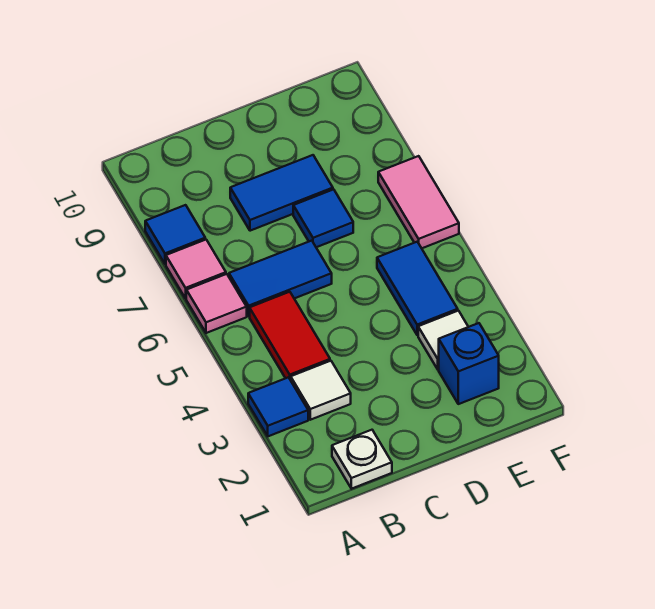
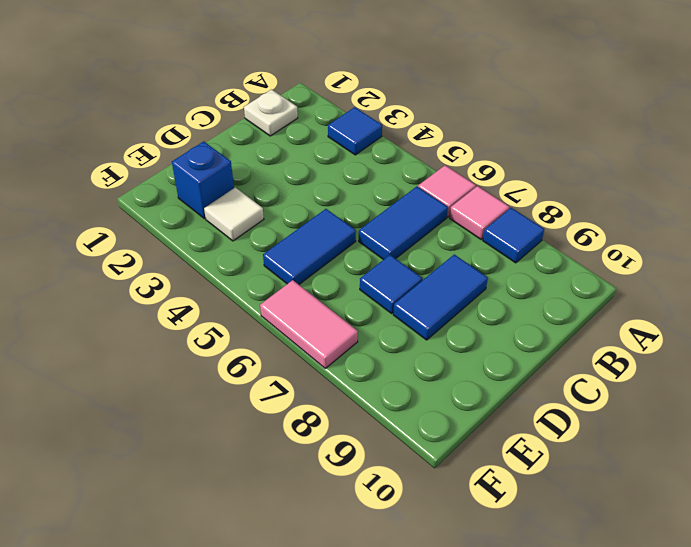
white tile B3 level 1 -> none
red tile B4:B5 level 1 -> none
blue tile E4:E5 level 1 -> blue tile D5:E5 level 1

